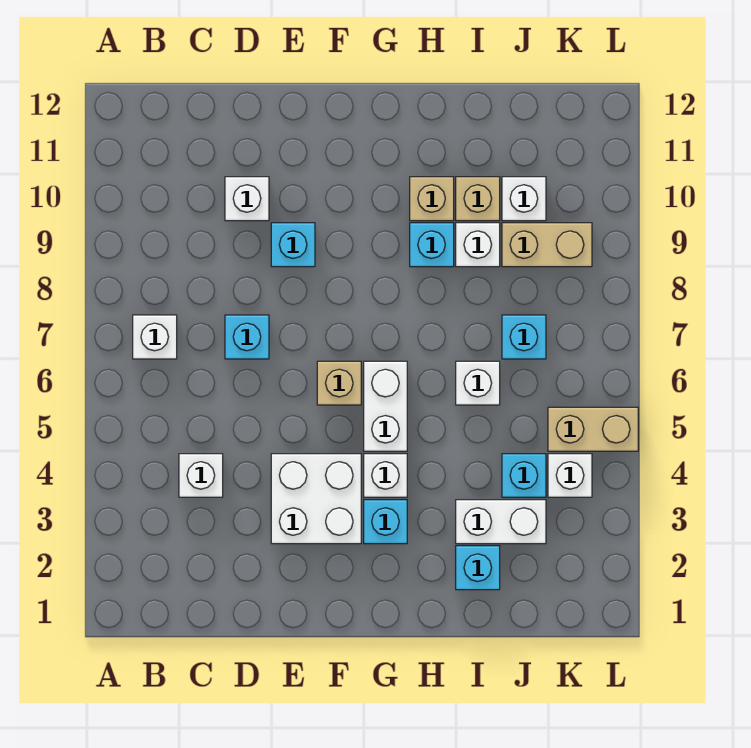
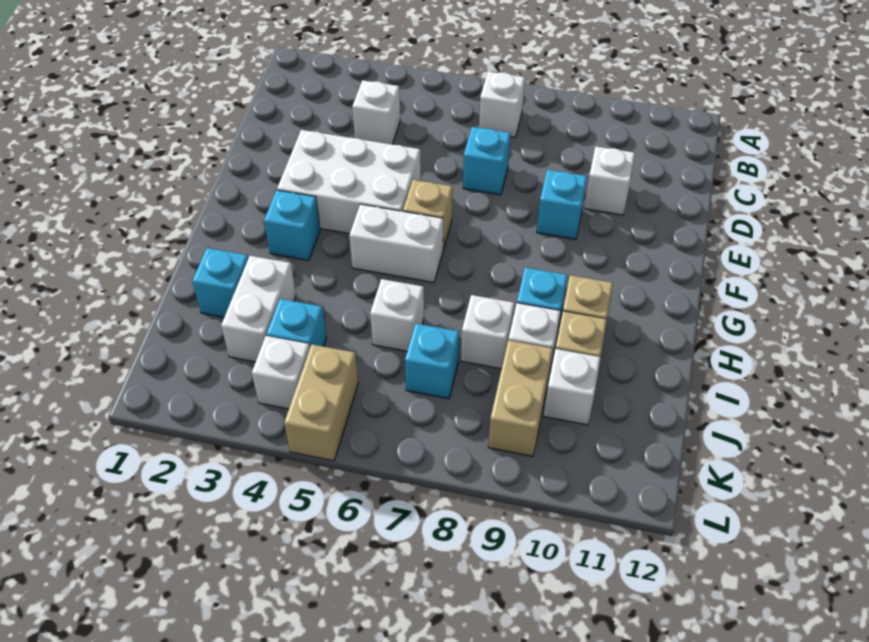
white brick E3:F4 level 1 -> white brick E3:F5 level 1
white brick G4 level 1 -> white brick I8 level 1

